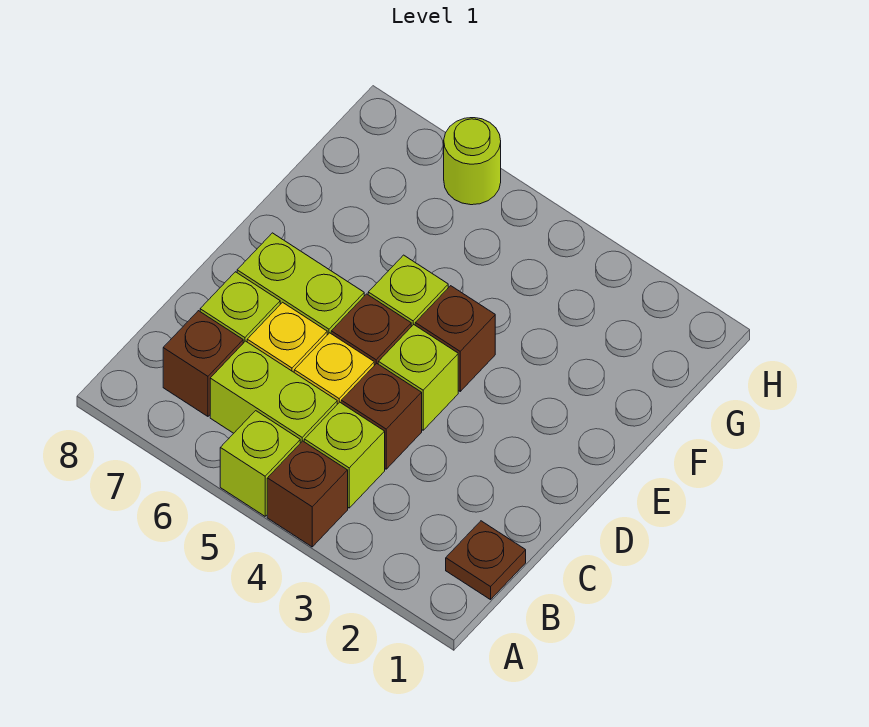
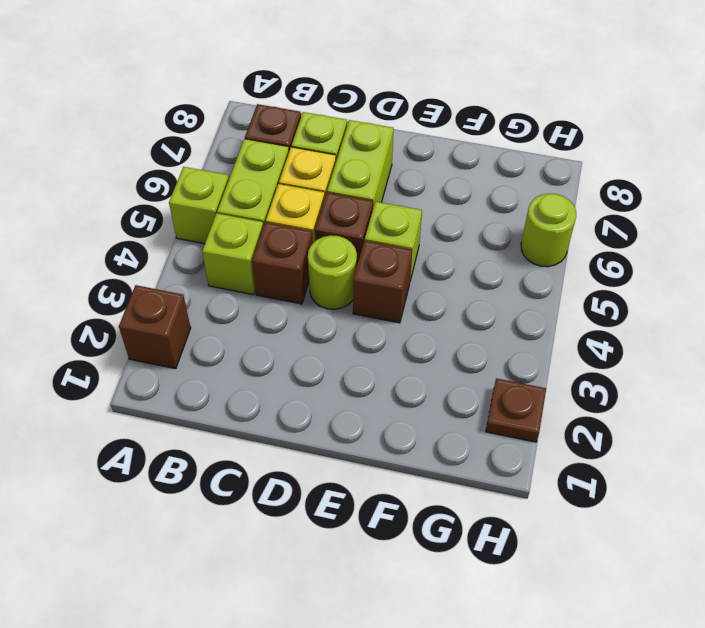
brown brick A4 level 1 -> brown brick A2 level 1
brown plate B1 level 1 -> brown plate H2 level 1
lime brick D4 level 1 -> lime round brick D4 level 1

